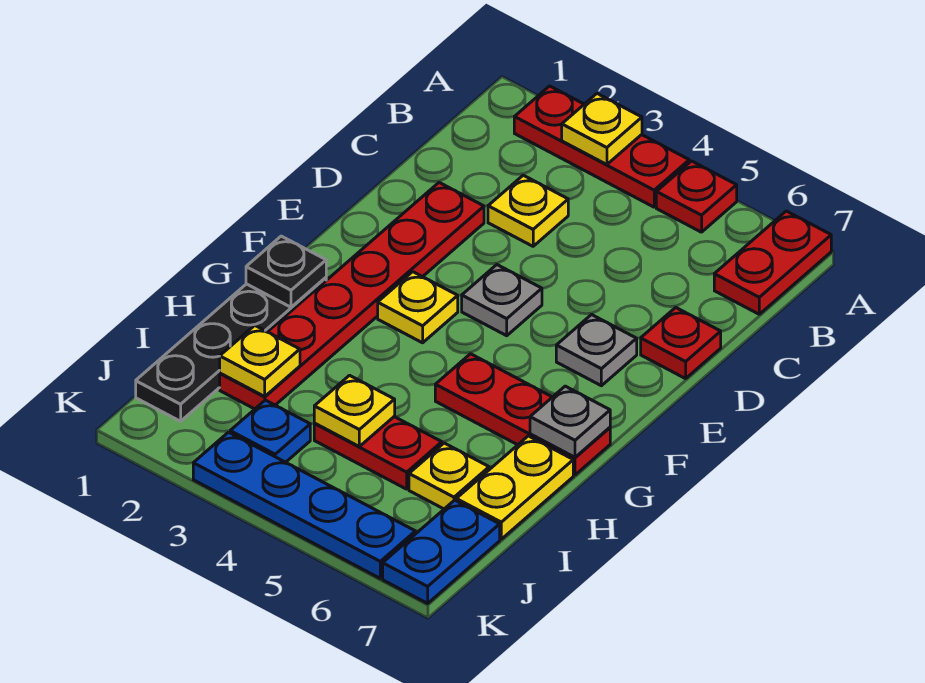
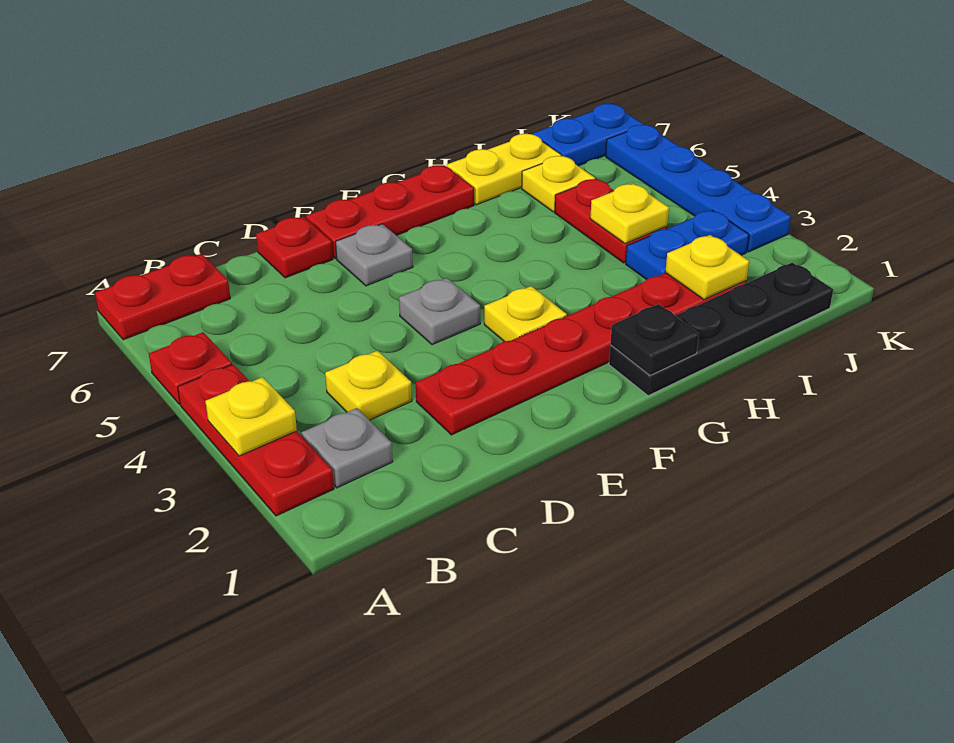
red plate G5:G7 level 1 -> red plate E7:G7 level 1
grey plate G7 level 2 -> grey plate B2 level 1
blue plate J3 level 1 -> blue plate I3:J3 level 1

